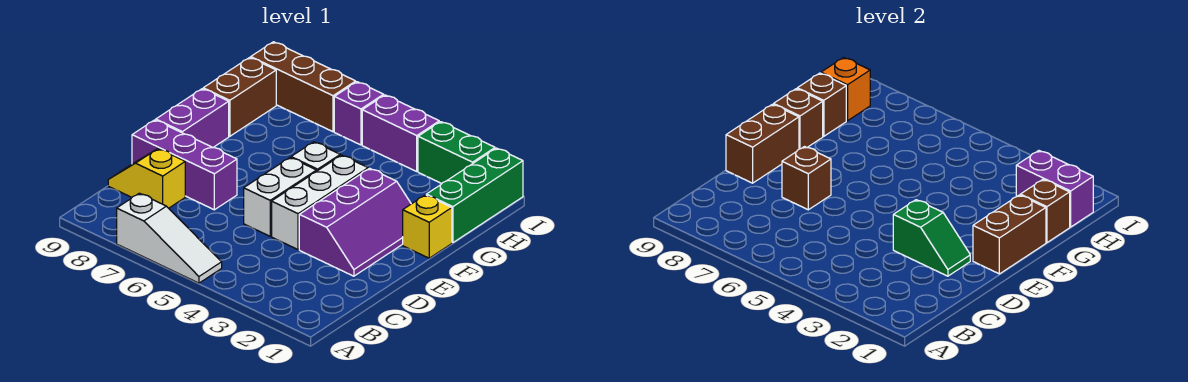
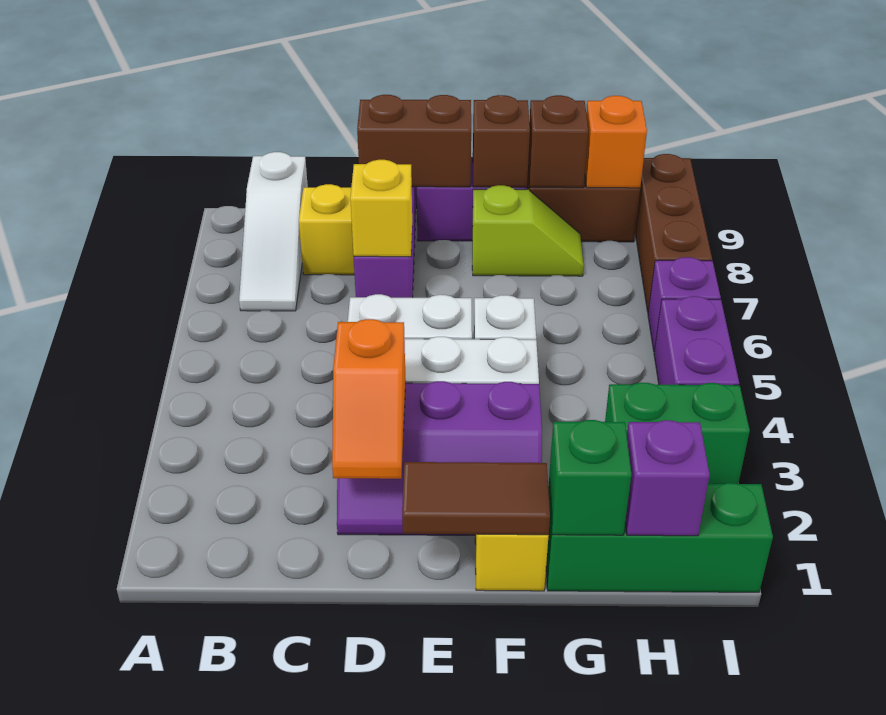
white slope A5:A7 level 1 top 7 -> white slope B7:B9 level 1 top 9
green slope D2:D3 level 2 top 3 -> orange slope D2:D3 level 2 top 3
brown brick D7 level 2 -> yellow brick D7 level 2
brown brick E1:F1 level 2 -> brown tile E1:F1 level 2
none -> lime slope F8:G8 level 1 top F
brown brick G1 level 2 -> green brick G1 level 2
purple brick H1:H2 level 2 -> purple brick H1 level 2
green brick I2:I3 level 1 -> green brick H3:I3 level 1

